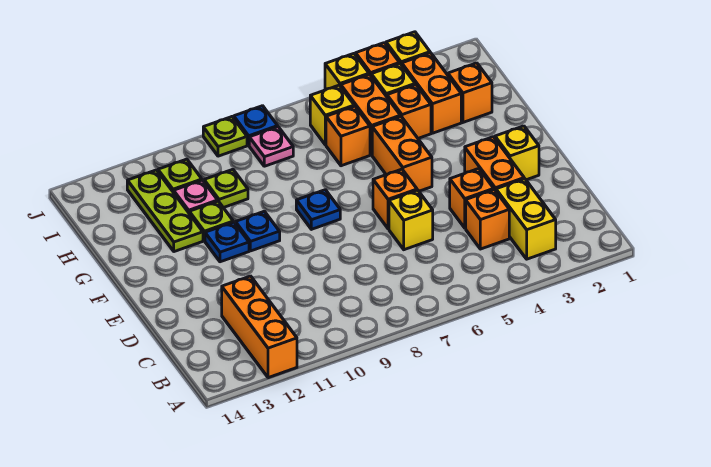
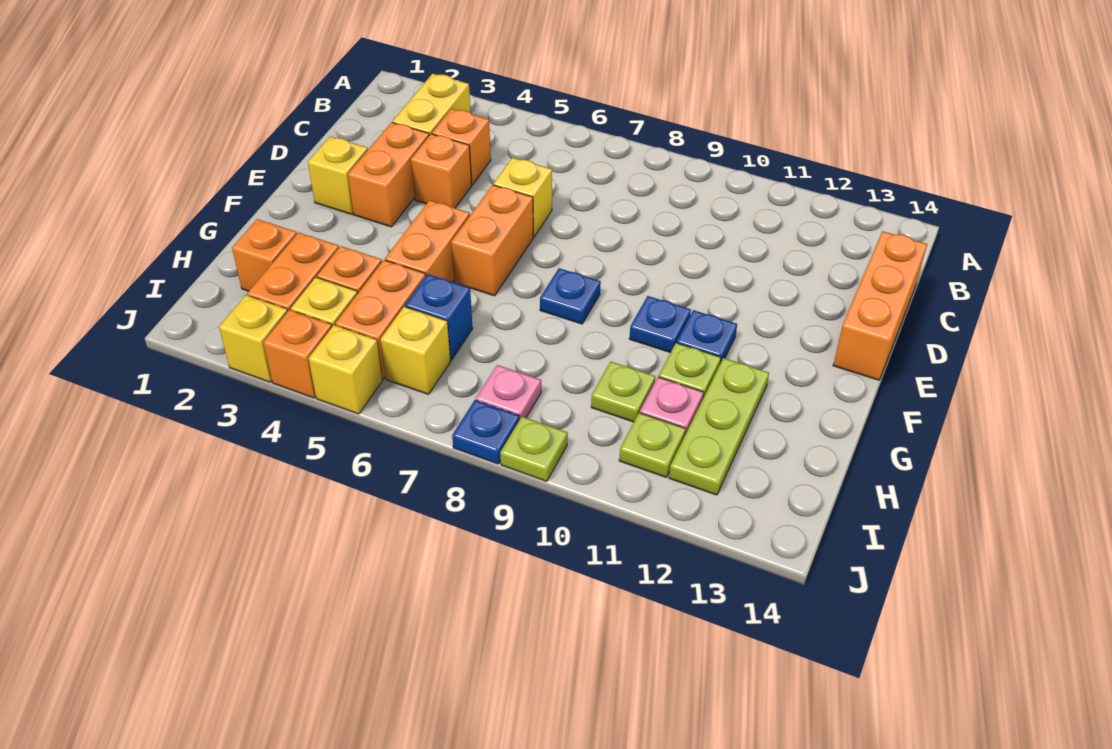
orange brick A12:C12 level 1 -> orange brick C14:E14 level 1
orange brick E6 level 1 -> orange brick E6:F6 level 1
orange brick H6 level 1 -> blue brick H6 level 1

